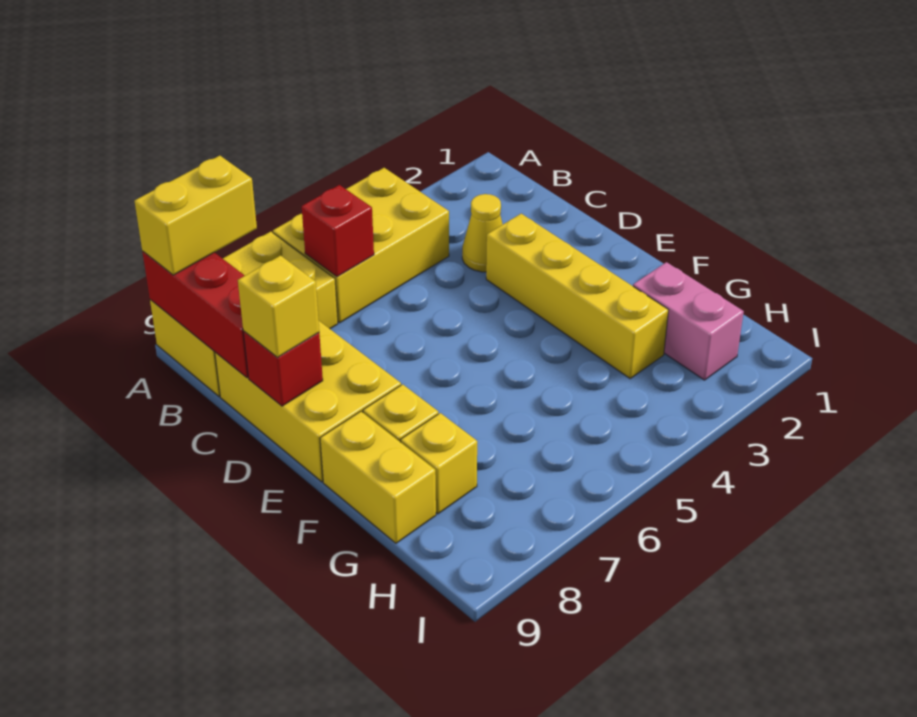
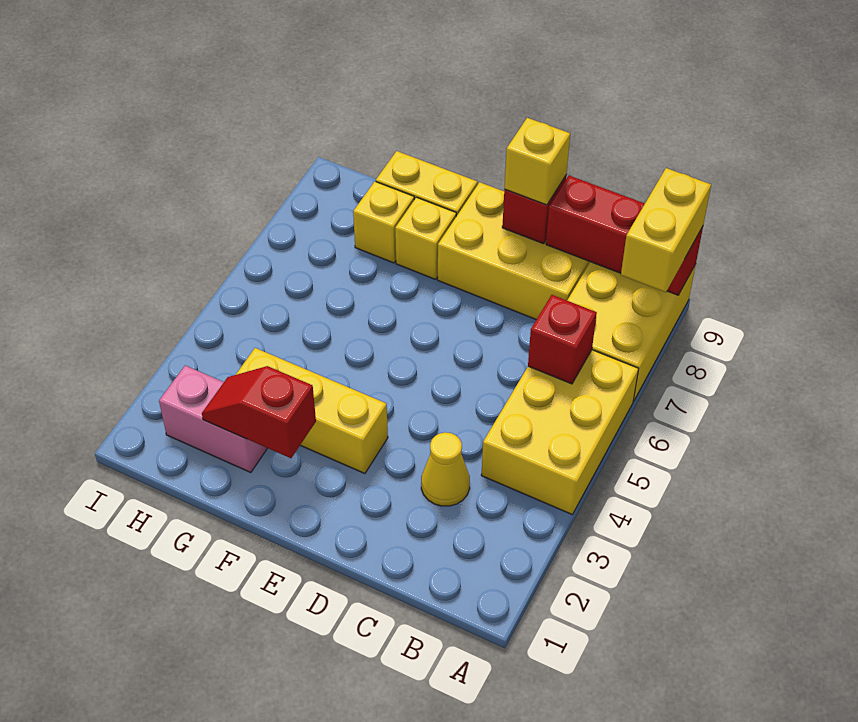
yellow brick D3:G3 level 1 -> yellow brick E3:G3 level 1
none -> red slope F2:G2 level 2 top F

